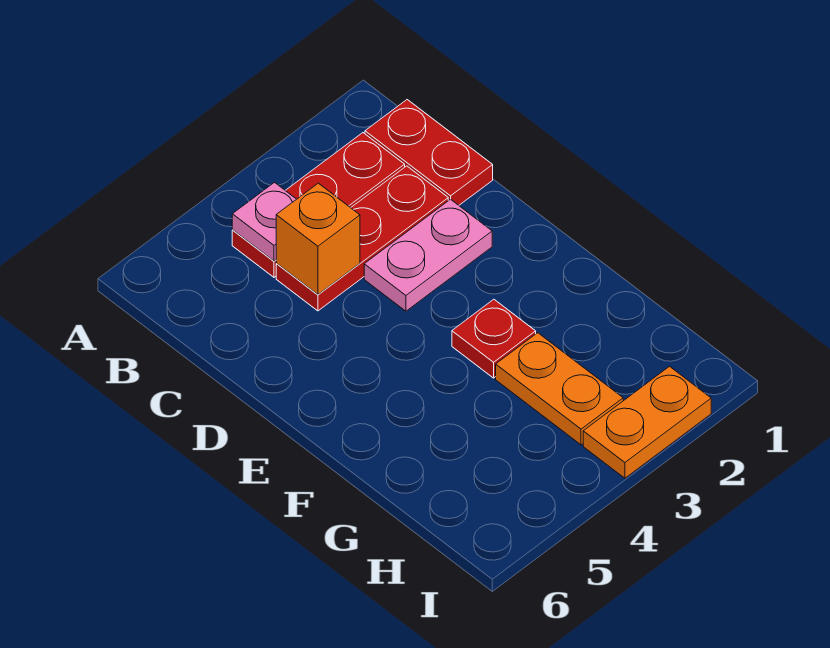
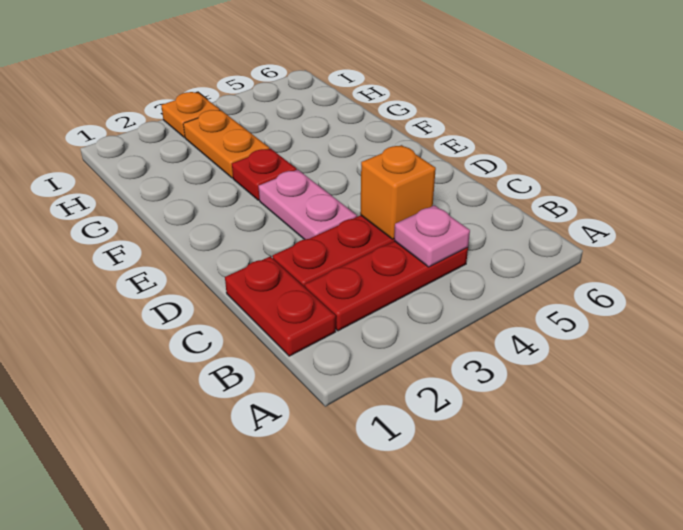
pink plate D2:D3 level 1 -> pink plate D3:E3 level 1
orange plate I2:I3 level 1 -> orange plate I3 level 1

